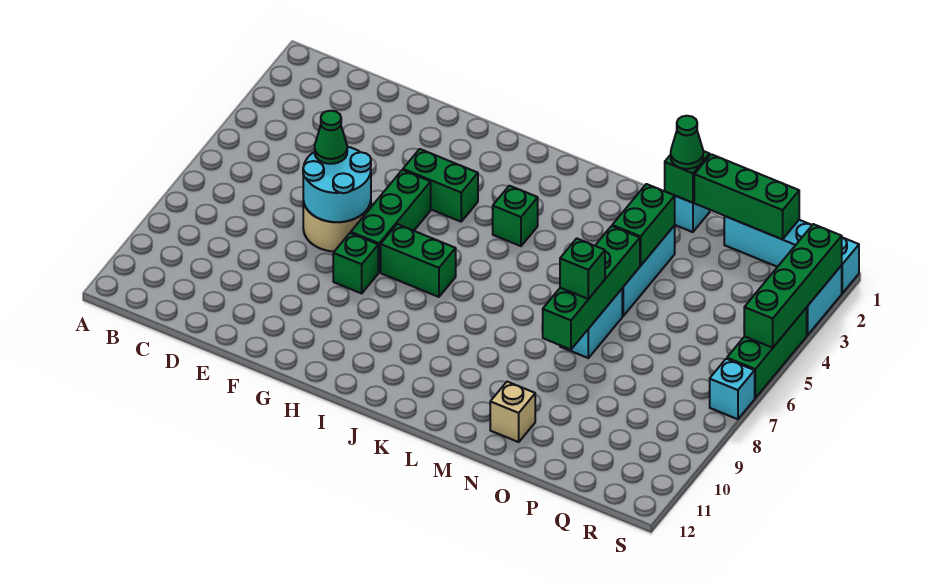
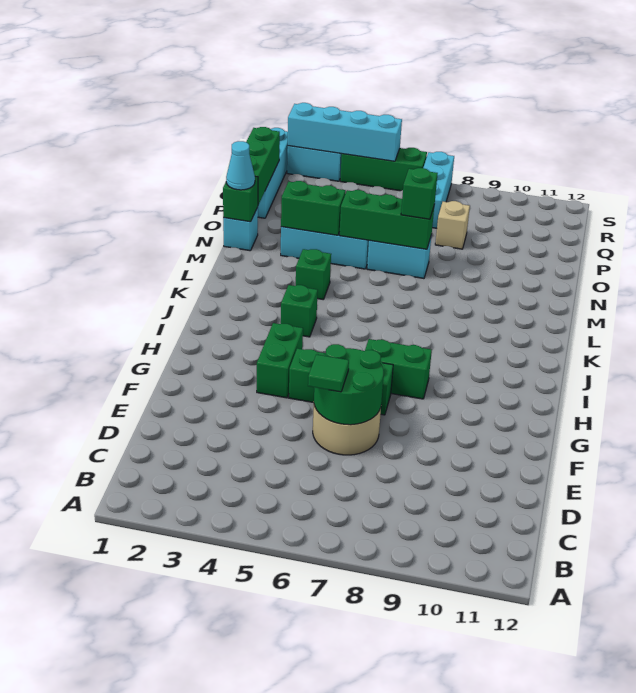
cyan round brick E6:F7 level 2 -> green round brick E6:F7 level 2
green cone E6 level 3 -> green tile E6 level 3
green brick G8 level 1 -> green brick L4 level 1
green brick H7:I7 level 1 -> green brick H7:H8 level 1
green cone N1 level 3 -> cyan cone N1 level 3
green brick N5:N8 level 2 -> green brick N5:N7 level 2
tan brick N11 level 1 -> tan brick P8 level 1
green brick S2:S5 level 2 -> cyan brick S2:S5 level 2
cyan brick S7 level 1 -> cyan brick Q7:S7 level 1

